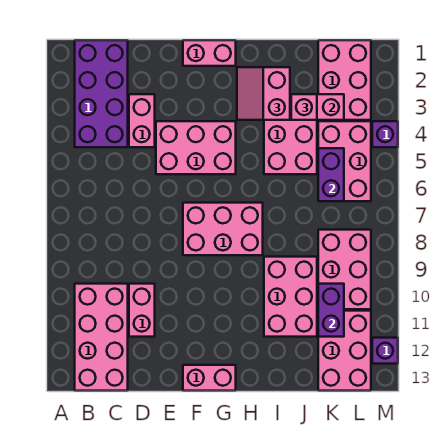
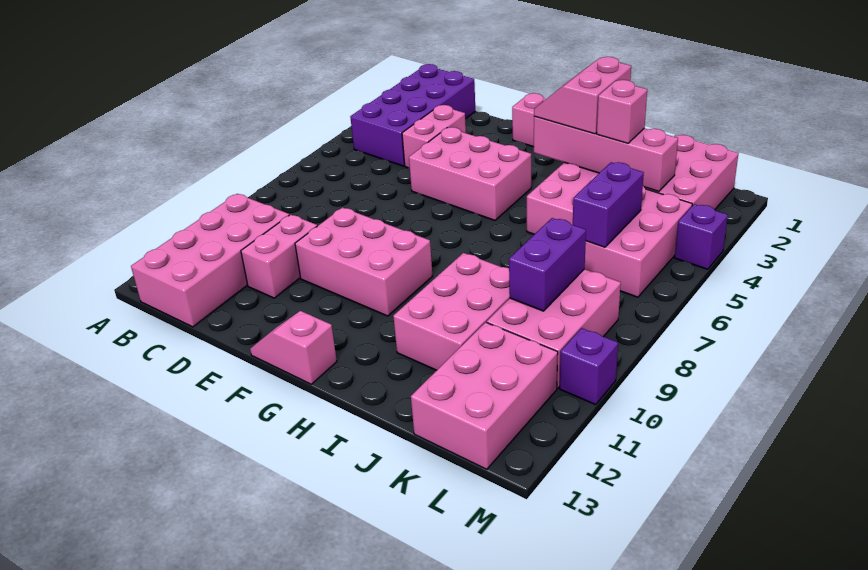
pink brick F7:H8 level 1 -> pink brick E9:G10 level 1
pink brick F13:G13 level 1 -> pink slope F13:G13 level 1 top G
purple brick K10:K11 level 2 -> purple brick K8:K9 level 2
purple brick M12 level 1 -> purple brick M10 level 1

